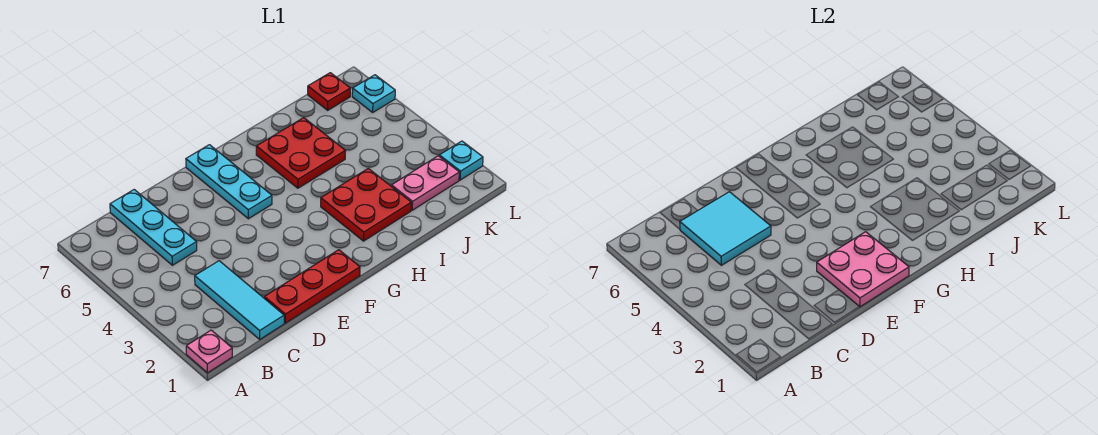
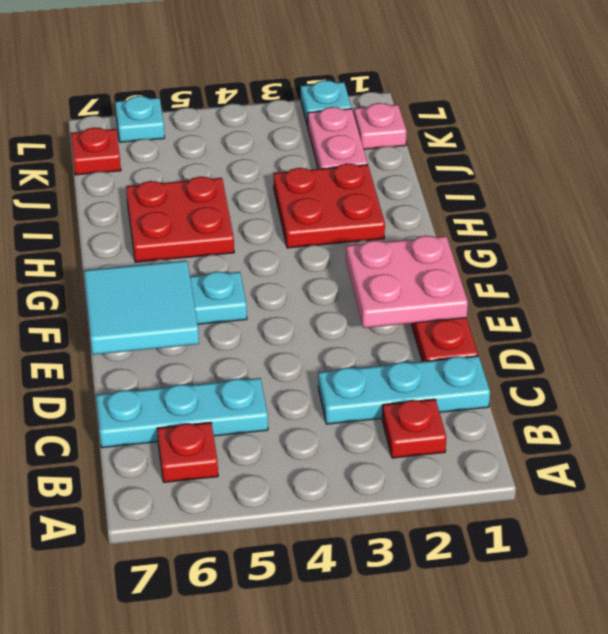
pink plate A1 level 1 -> pink plate K1 level 1
none -> red plate B2 level 1
none -> red plate B6 level 1
cyan tile C1:C3 level 1 -> cyan plate C1:C3 level 1
cyan tile C5:D6 level 2 -> cyan tile E6:F7 level 2

